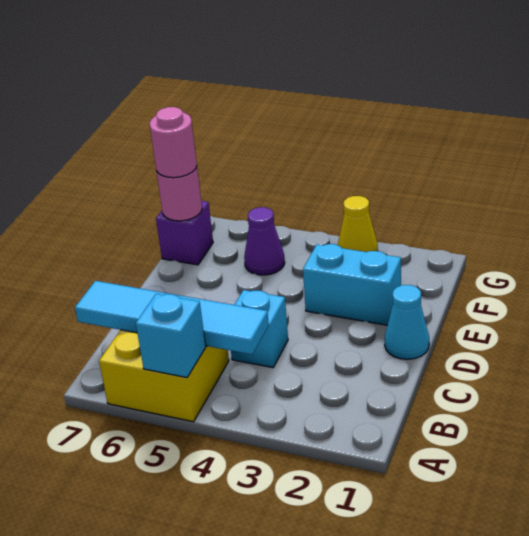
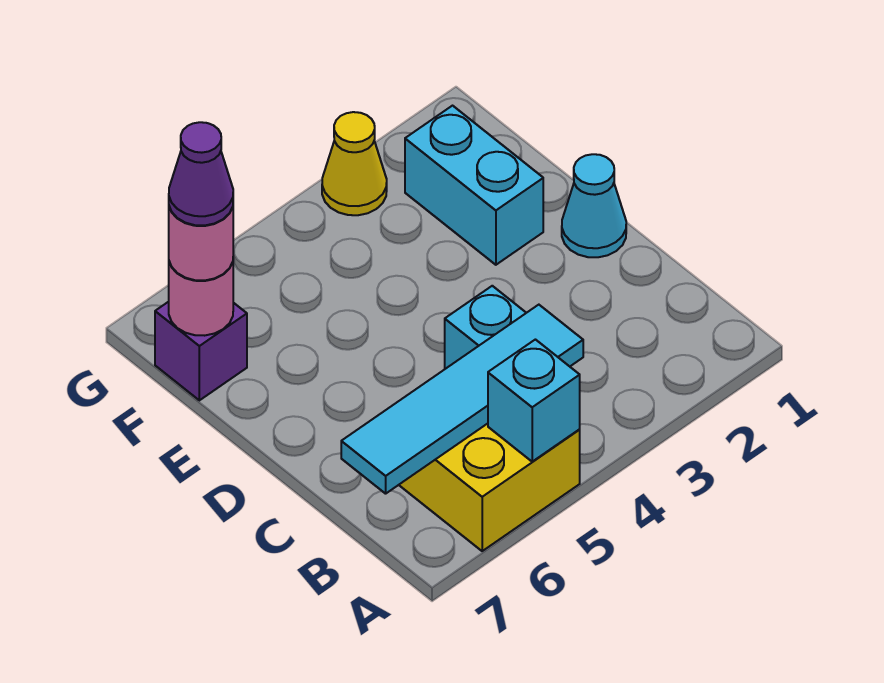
cyan brick E2:E3 level 1 -> cyan brick E2:F2 level 1
purple cone F5 level 1 -> purple cone F7 level 4

